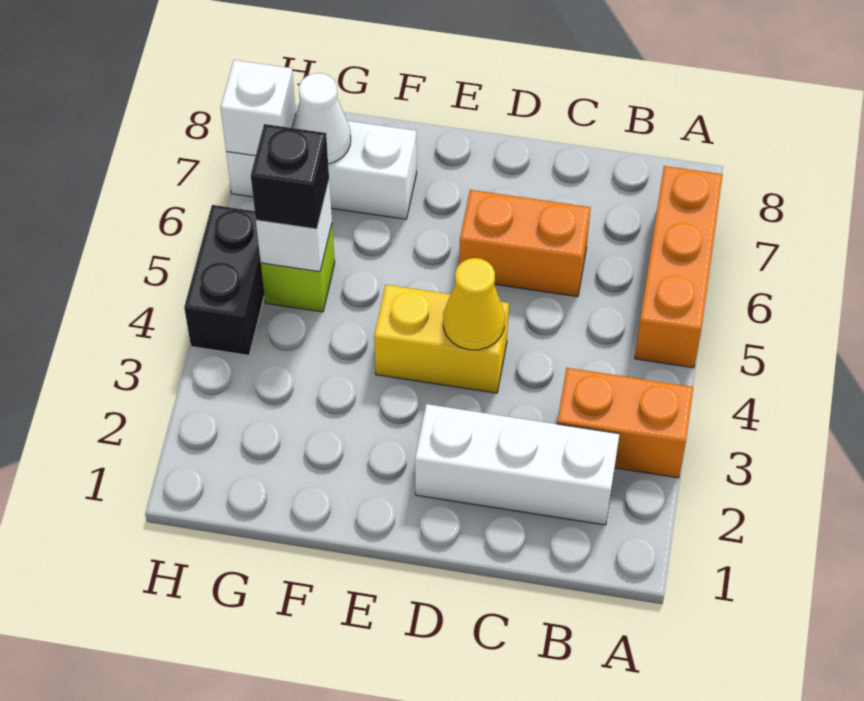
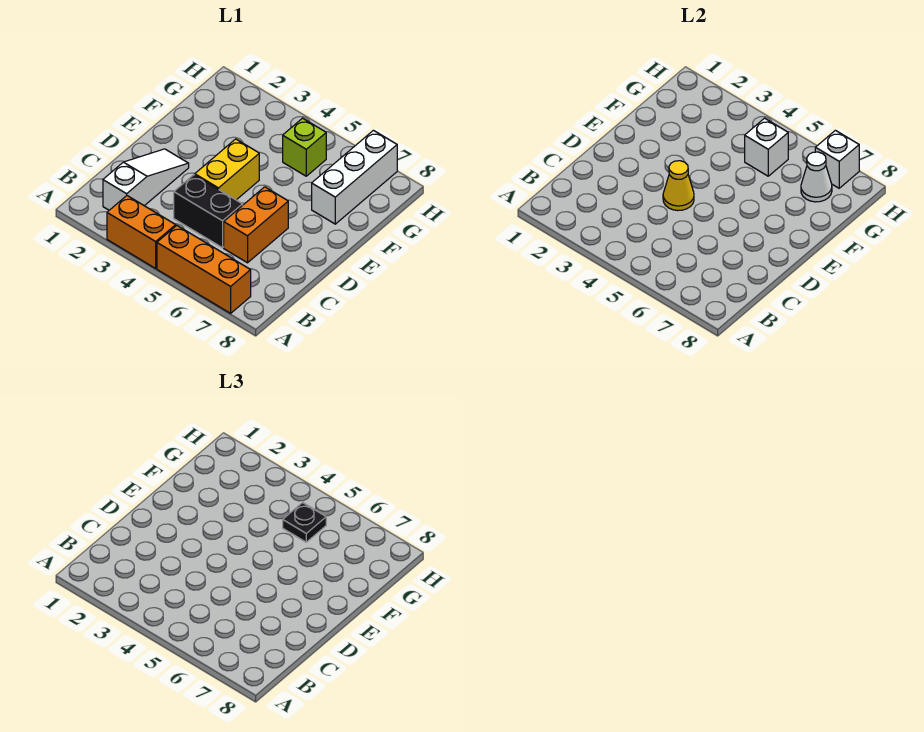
orange brick A3:B3 level 1 -> orange brick A3:A4 level 1
white brick B2:D2 level 1 -> white slope B2:D2 level 1 top B
black brick G5 level 3 -> black plate G5 level 3
black brick H4:H5 level 1 -> black brick C4:C5 level 1

